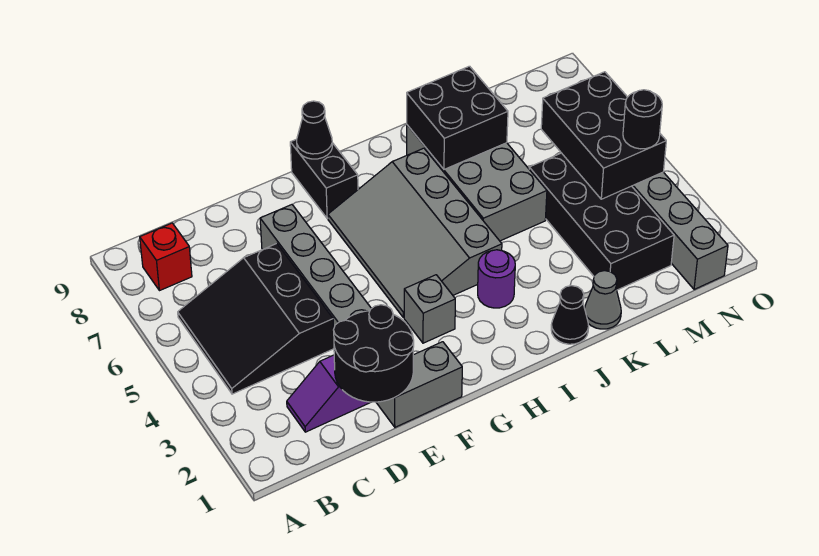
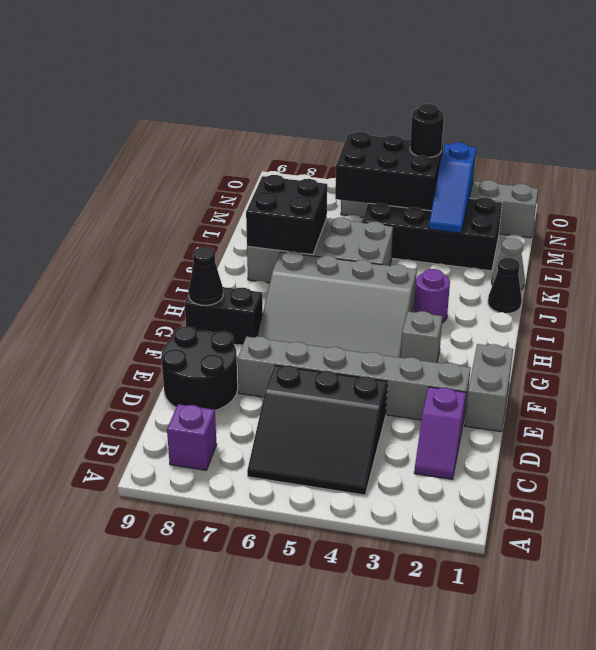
red brick B8 level 1 -> purple brick B8 level 1
black round brick D1:E2 level 2 -> black round brick D8:E9 level 1
none -> blue slope L3:N3 level 2 top N

